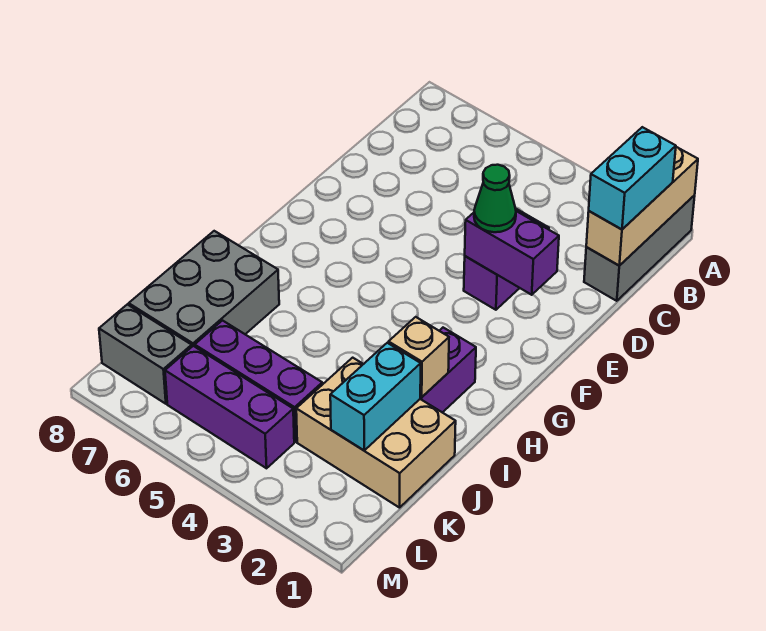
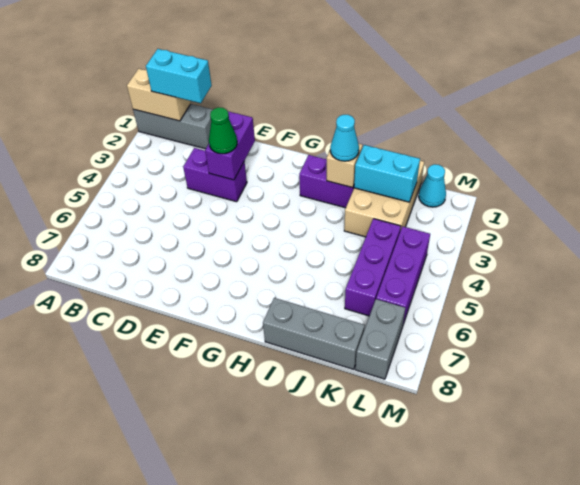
tan brick A1:C1 level 2 -> tan brick A1:B1 level 2
none -> cyan cone I2 level 3
grey brick I7:K8 level 1 -> grey brick I8:K8 level 1
none -> cyan cone L1 level 1

